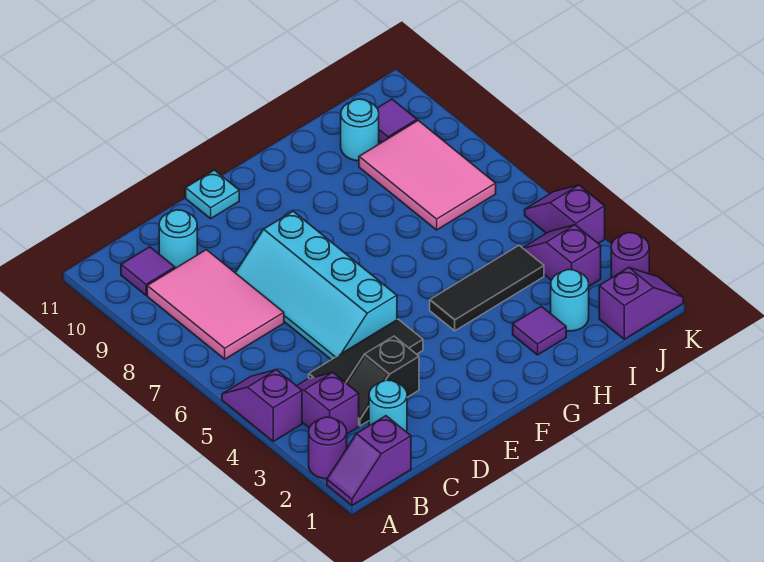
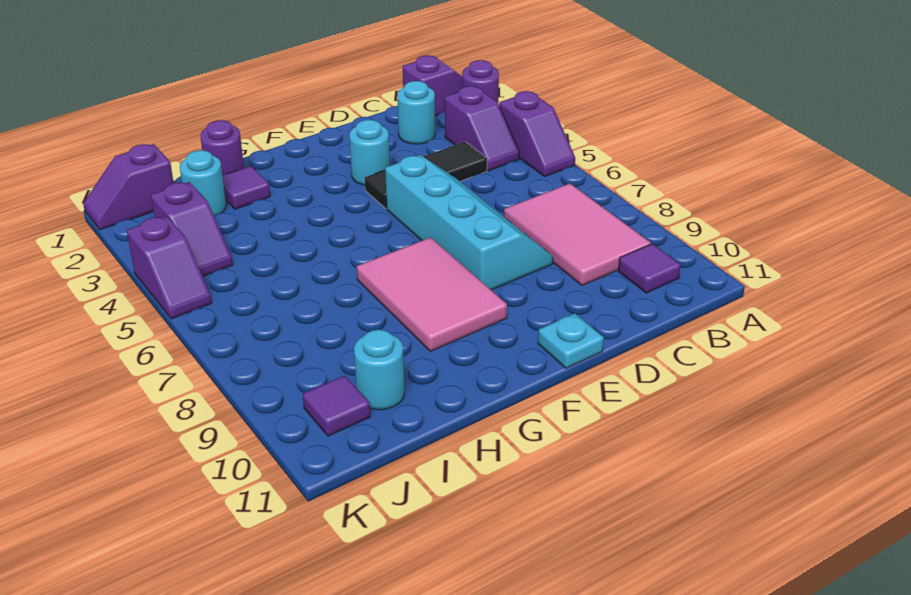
black slope C3:D3 level 1 top D -> none
cyan round brick C10 level 1 -> cyan round brick E3 level 1
black tile G4:I4 level 1 -> none
pink tile I7:J9 level 1 -> pink tile F7:G9 level 1
purple round brick K2 level 1 -> purple round brick H1 level 1

